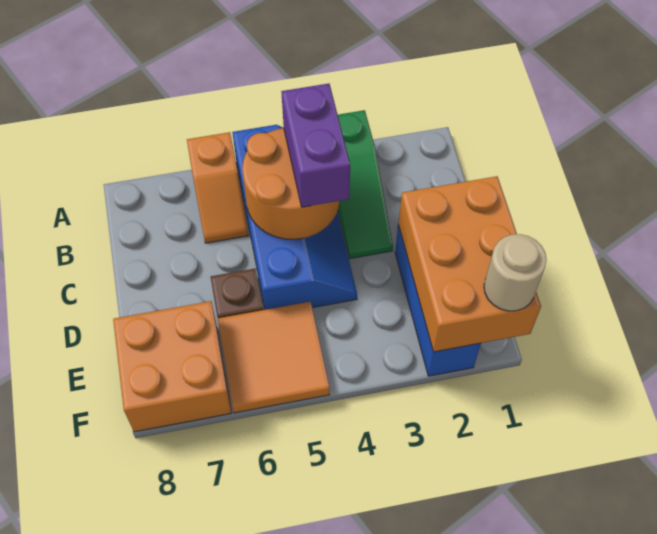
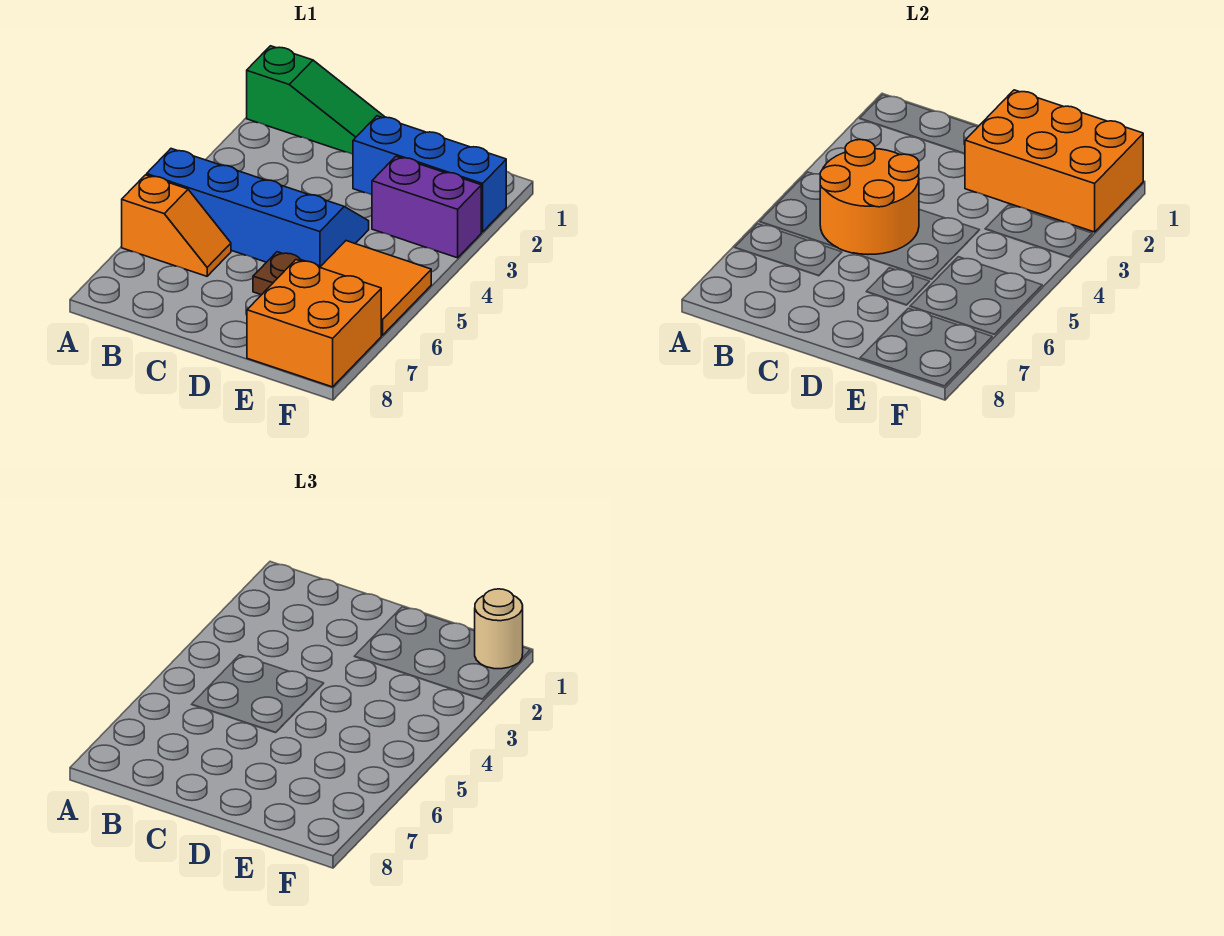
green slope A3:C3 level 1 top A -> green slope A1:C1 level 1 top A
purple brick B4:C4 level 3 -> purple brick E3:F3 level 1

